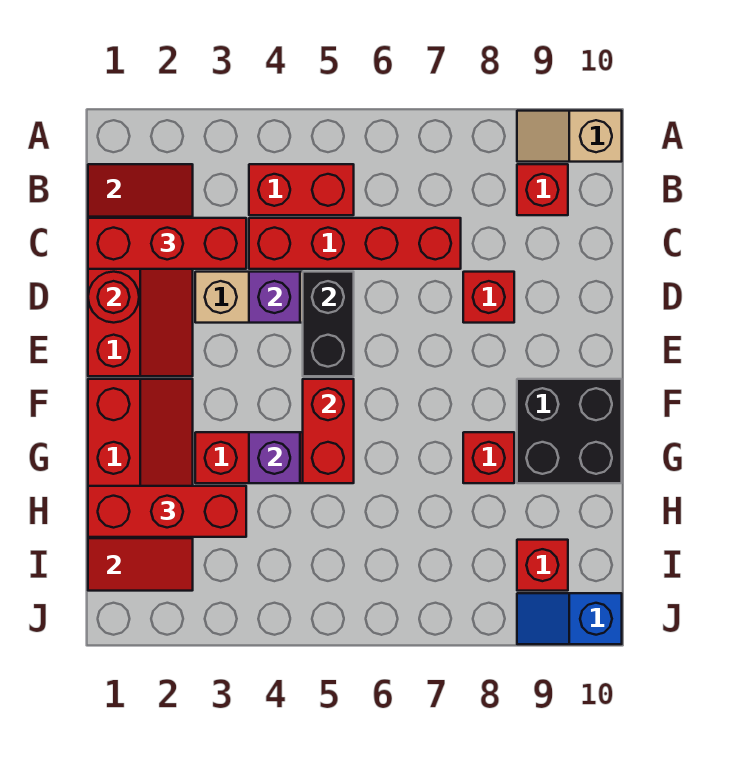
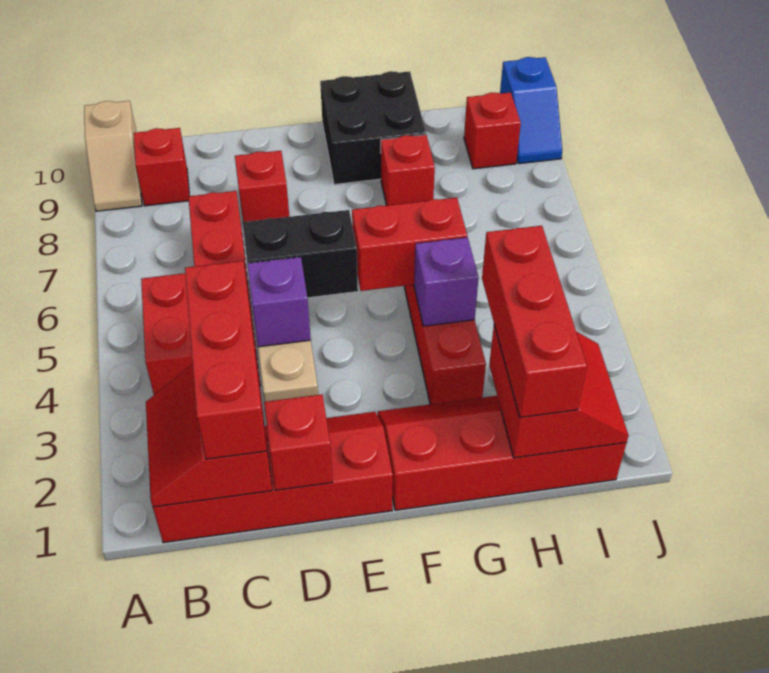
red round brick D1 level 2 -> red brick D1 level 2

